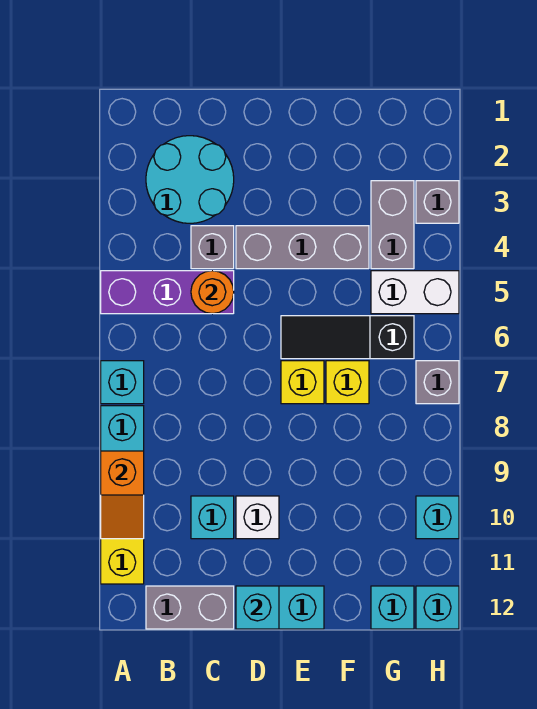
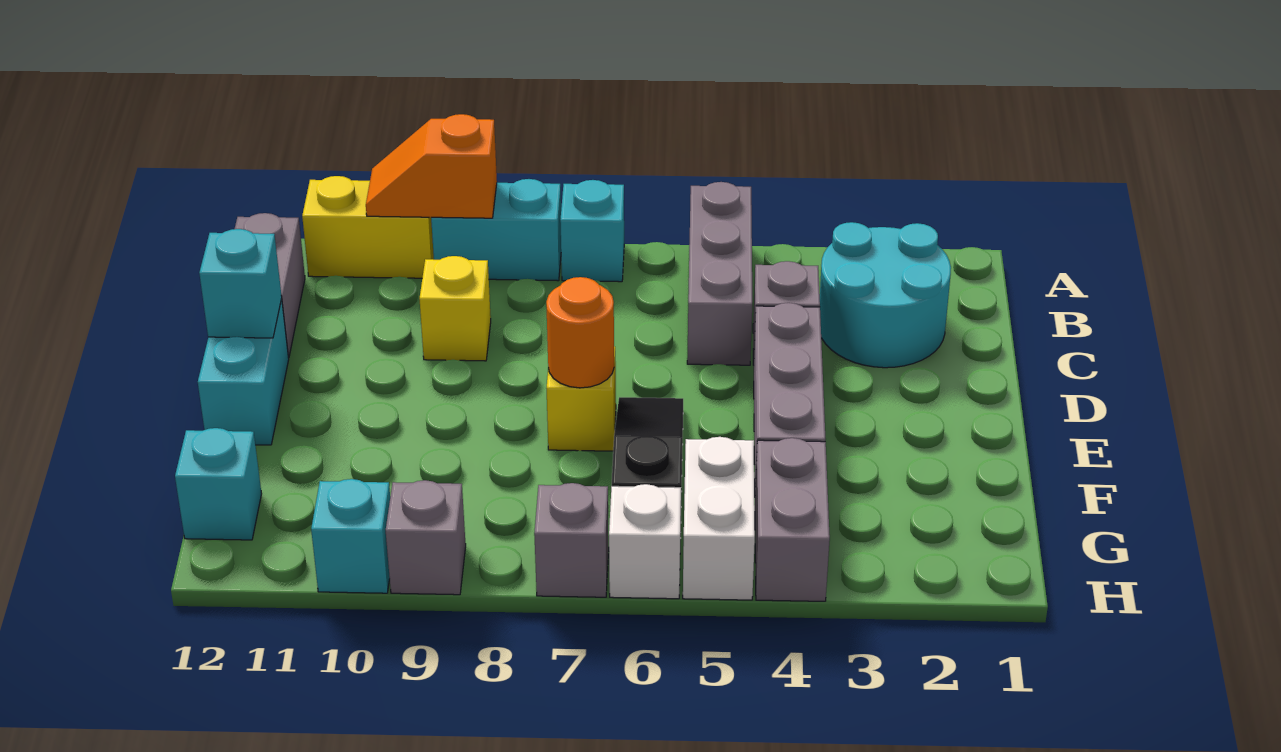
purple brick A5:C5 level 1 -> grey brick A5:C5 level 1
orange round brick C5 level 2 -> orange round brick E7 level 2
cyan brick C10 level 1 -> none
white brick D10 level 1 -> white brick H6 level 1
yellow brick F7 level 1 -> yellow brick C9 level 1
grey brick G3:G4 level 1 -> grey brick G4:H4 level 1
grey brick H3 level 1 -> grey brick H9 level 1
cyan brick H12 level 1 -> none

